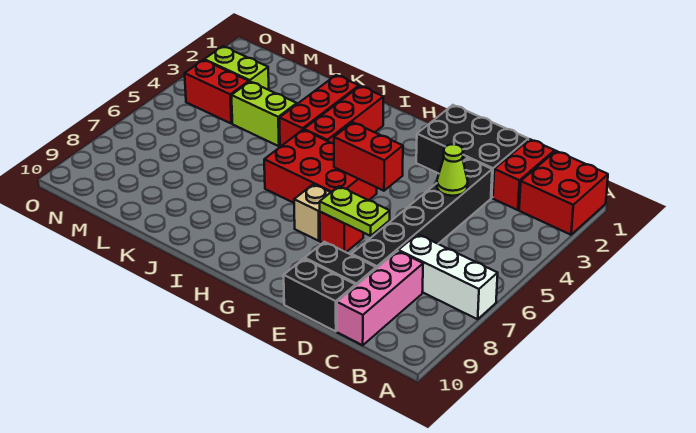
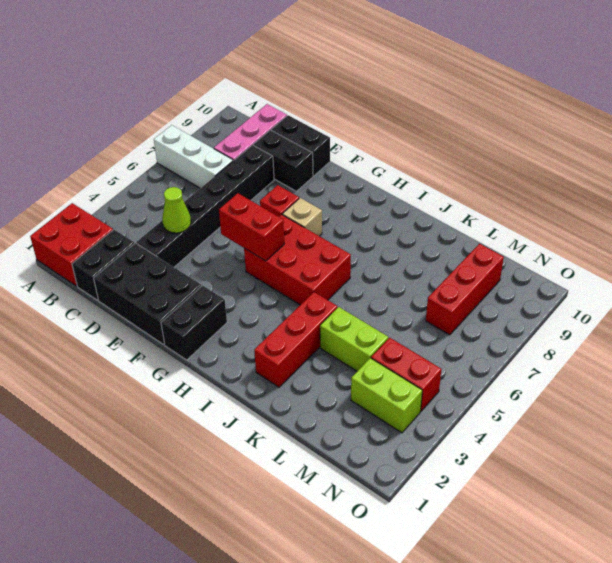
red brick C1:C2 level 1 -> black brick C1:C2 level 1
lime plate E7:F7 level 2 -> none
none -> black brick G1:G2 level 1
red brick I2:I4 level 1 -> red brick M7:M9 level 1

